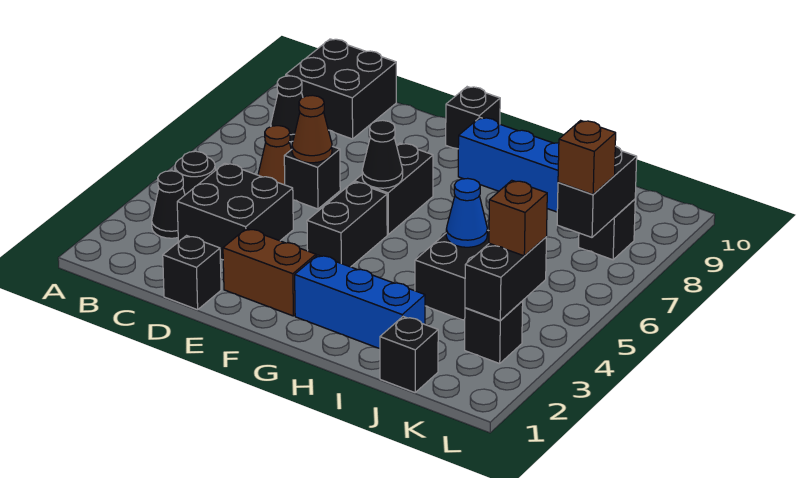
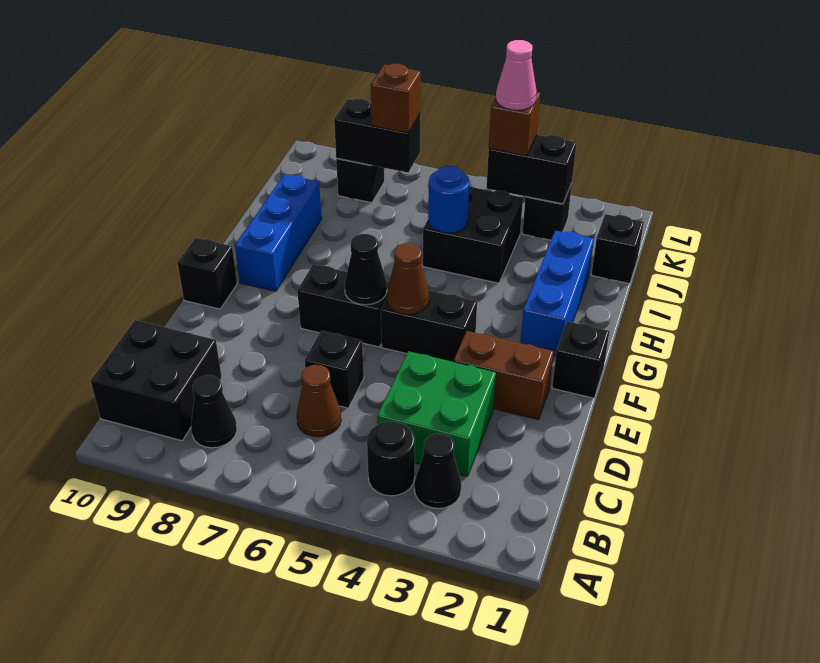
black brick C3:D4 level 1 -> green brick C3:D4 level 1
black brick D1 level 1 -> black brick F1 level 1
brown cone D6 level 2 -> brown cone F5 level 2
brown brick E2:F2 level 1 -> brown brick E2:E3 level 1
blue cone I5 level 2 -> blue round brick I5 level 2
none -> pink cone K4 level 4

